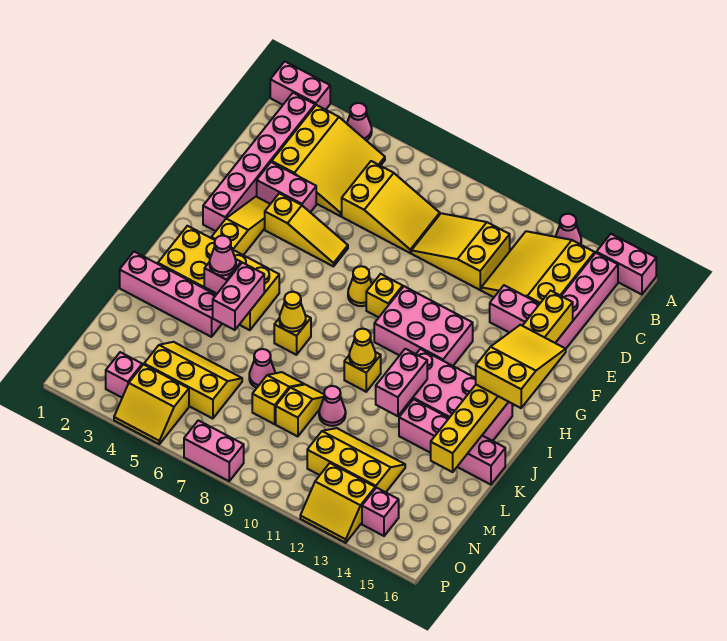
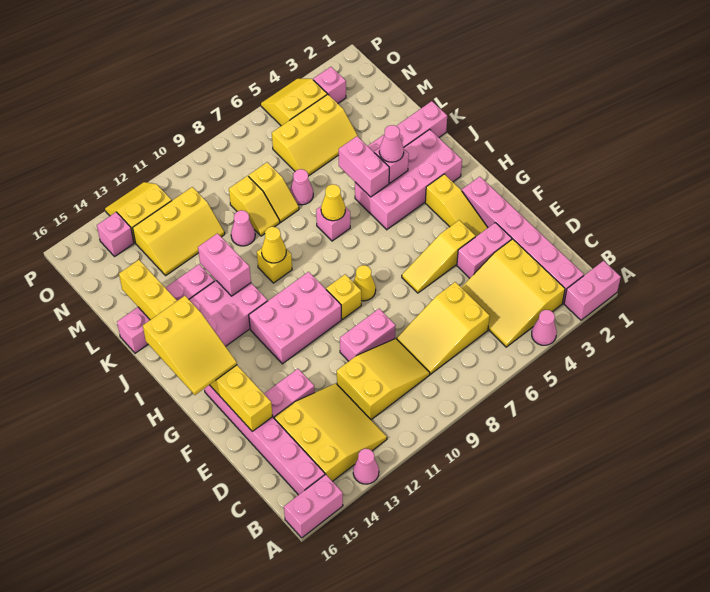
yellow brick I2:J5 level 1 -> pink brick I2:J5 level 1
yellow brick J7 level 1 -> pink brick J7 level 1
pink brick P7:P8 level 1 -> pink brick E9:E10 level 1

